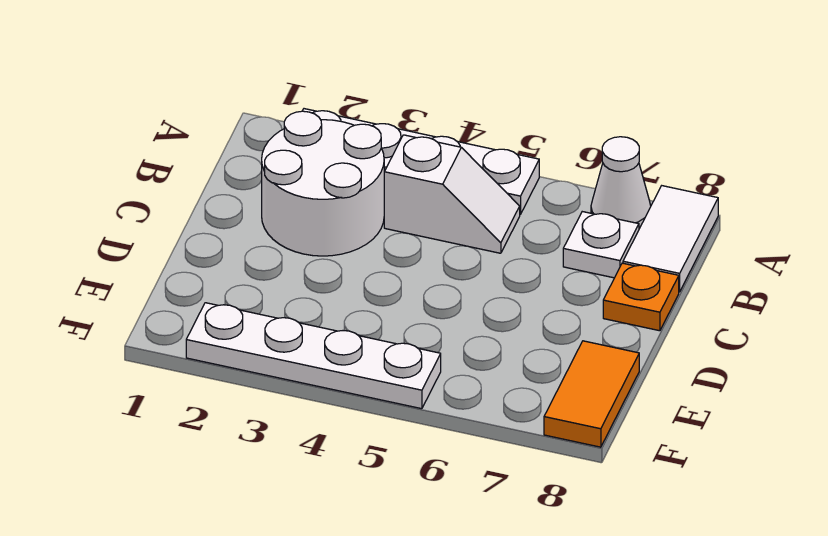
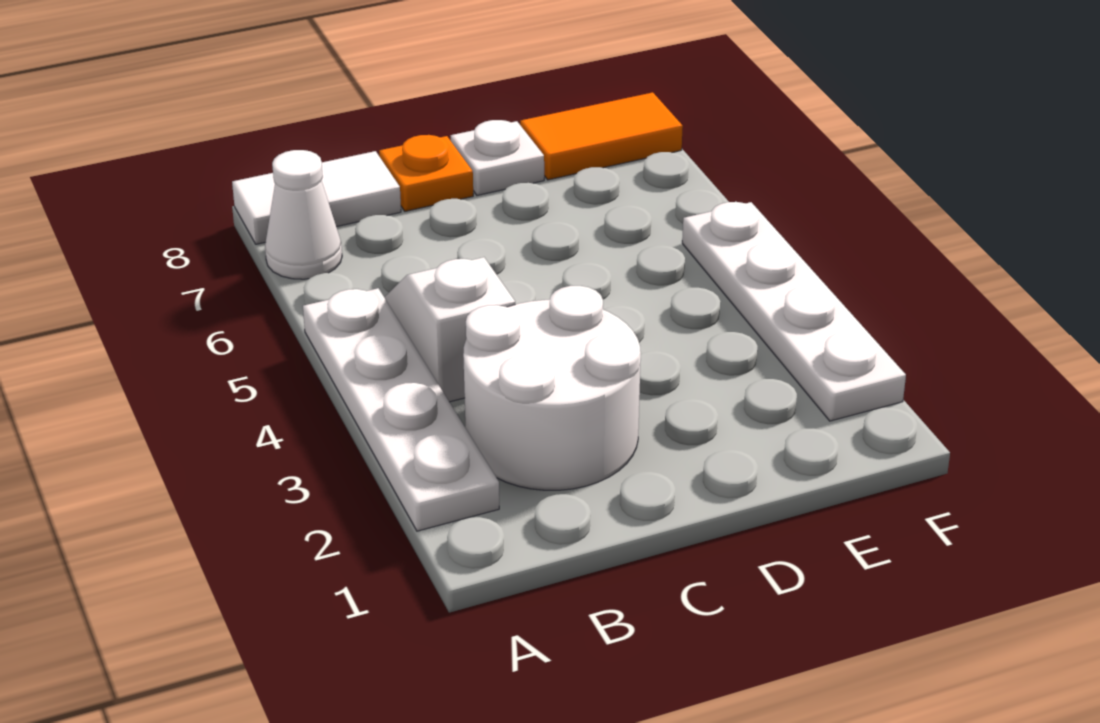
white plate B7 level 1 -> white plate D8 level 1

